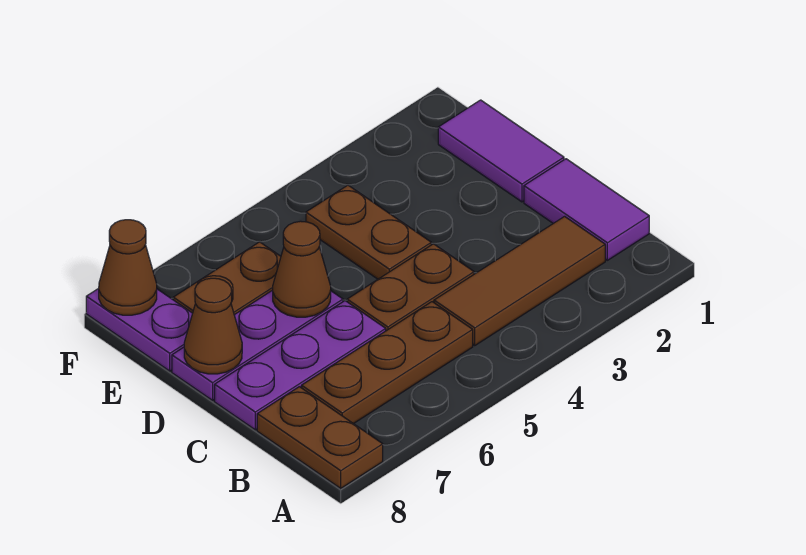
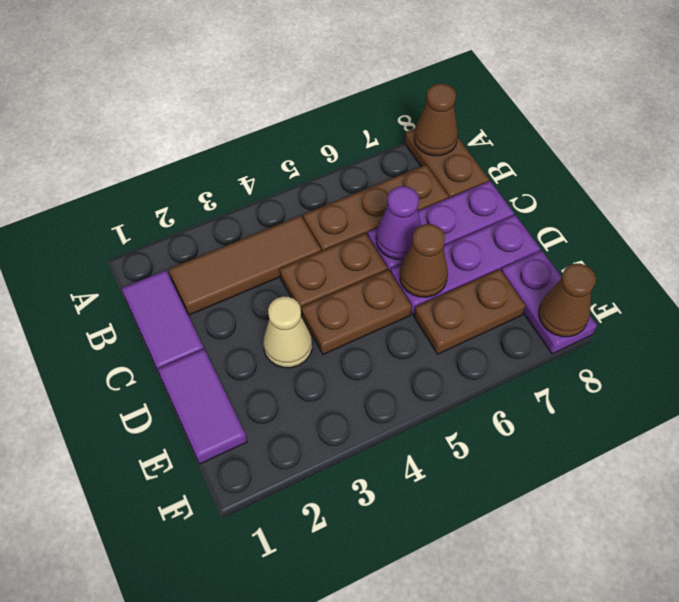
none -> purple cone C6 level 2
none -> tan cone D3 level 1
brown plate D4:E4 level 1 -> brown plate D4:D5 level 1
brown cone D8 level 2 -> brown cone A8 level 2

